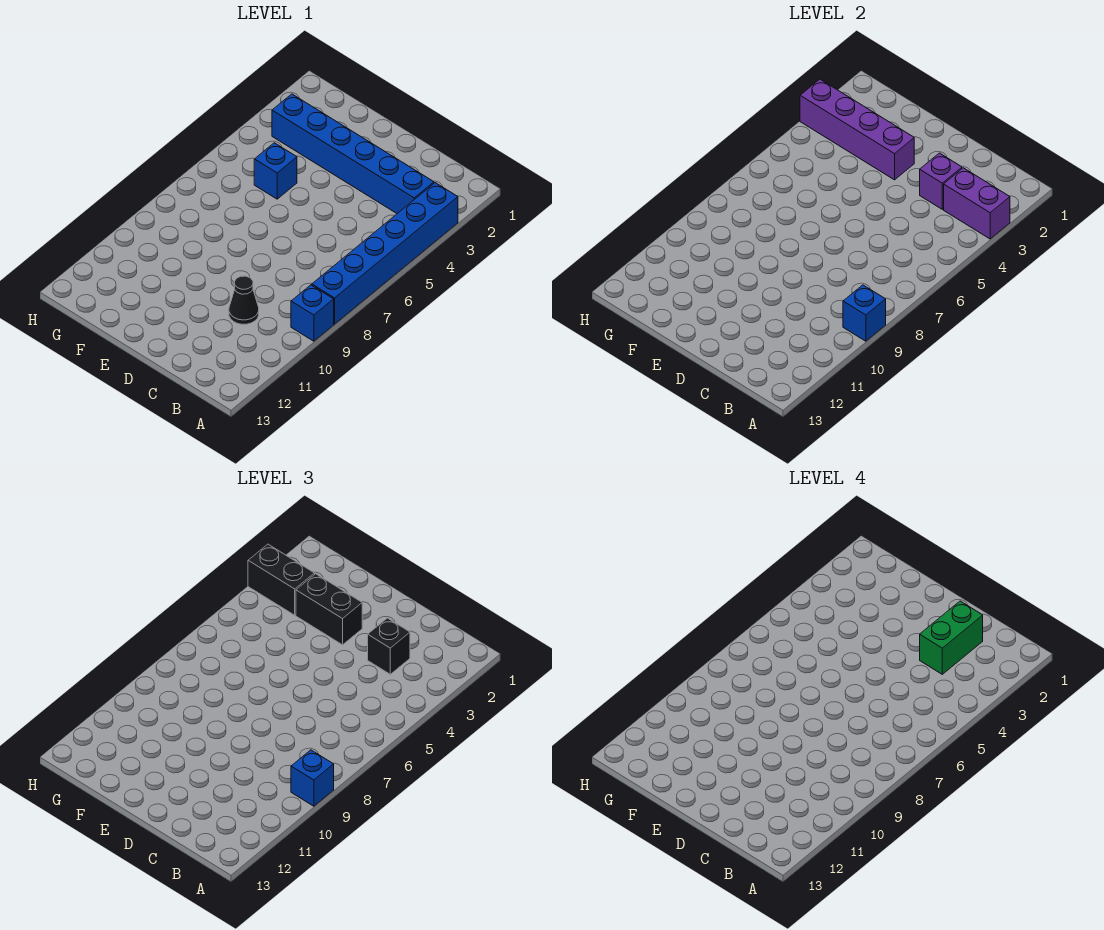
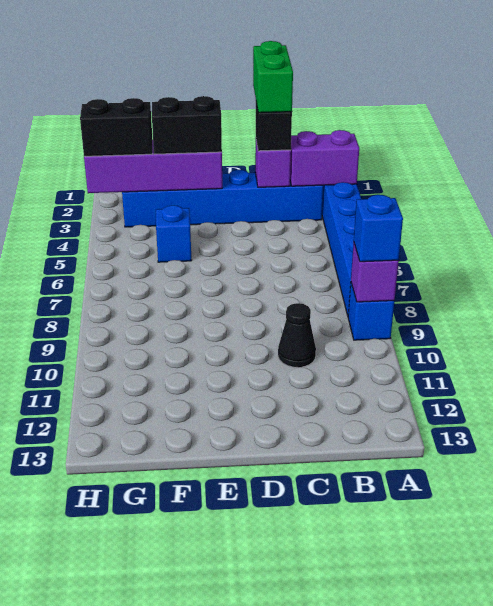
blue brick A9 level 2 -> purple brick A9 level 2

